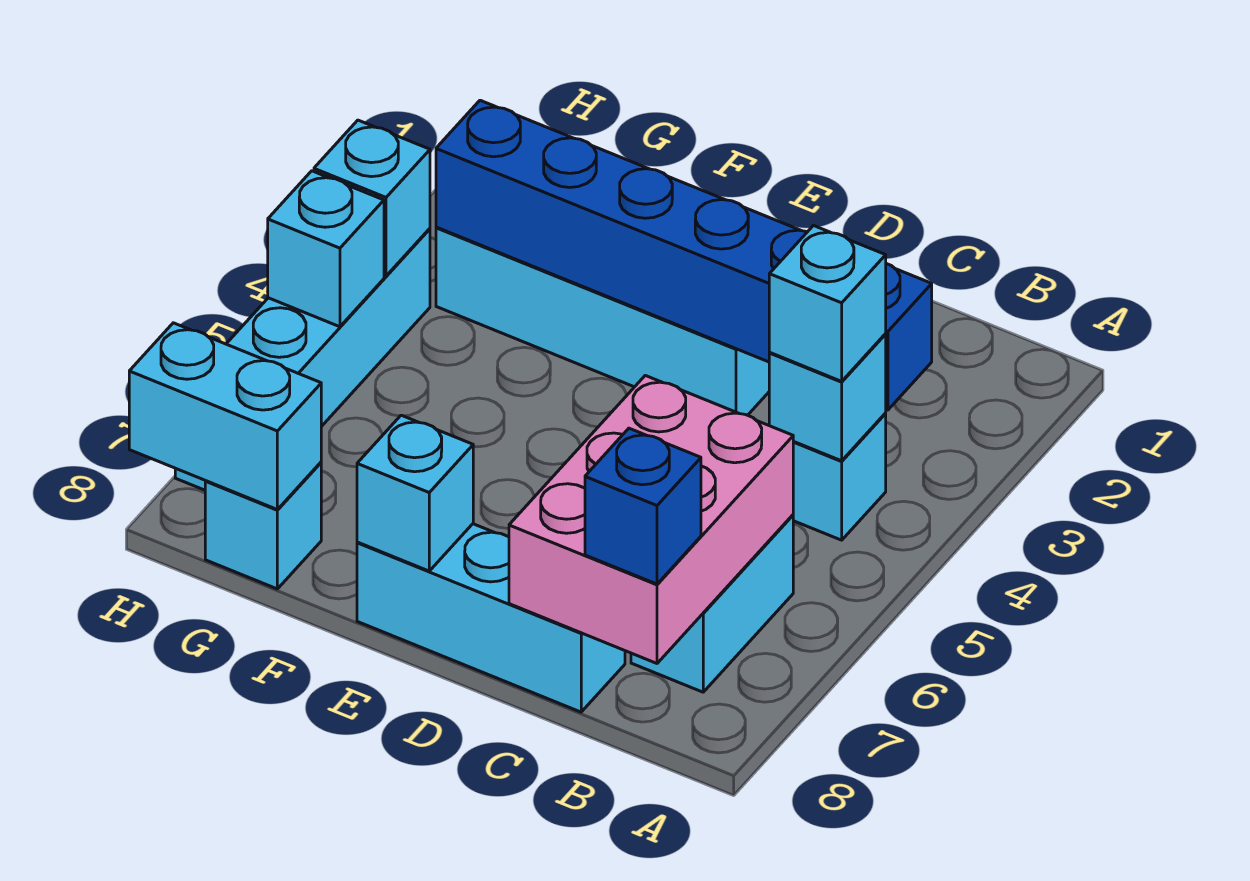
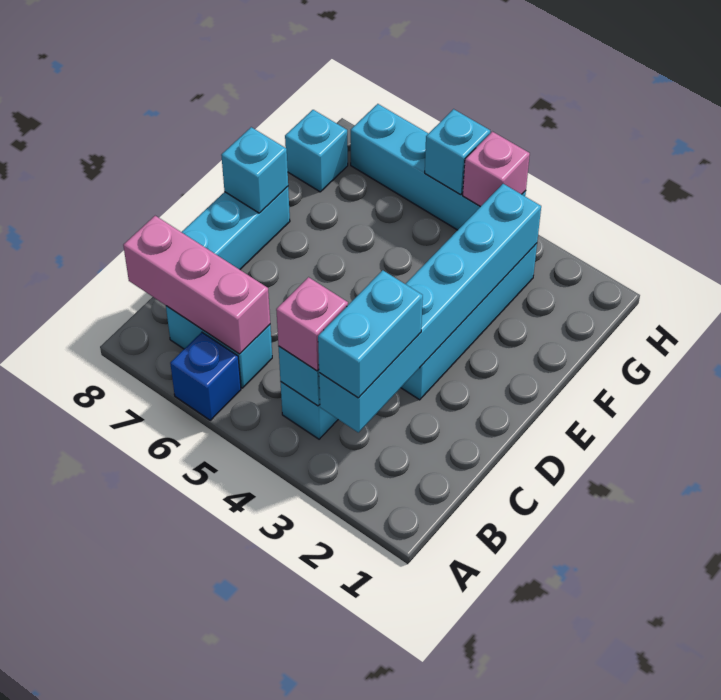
blue brick B3:G3 level 2 -> cyan brick B3:G3 level 2
cyan brick B4 level 3 -> pink brick B4 level 3
pink brick B6:C8 level 2 -> pink brick B6:B8 level 2
blue brick B8 level 3 -> blue brick A6 level 1
cyan brick G8:H8 level 2 -> cyan brick B3:C3 level 3
cyan brick H4 level 2 -> pink brick H4 level 2

